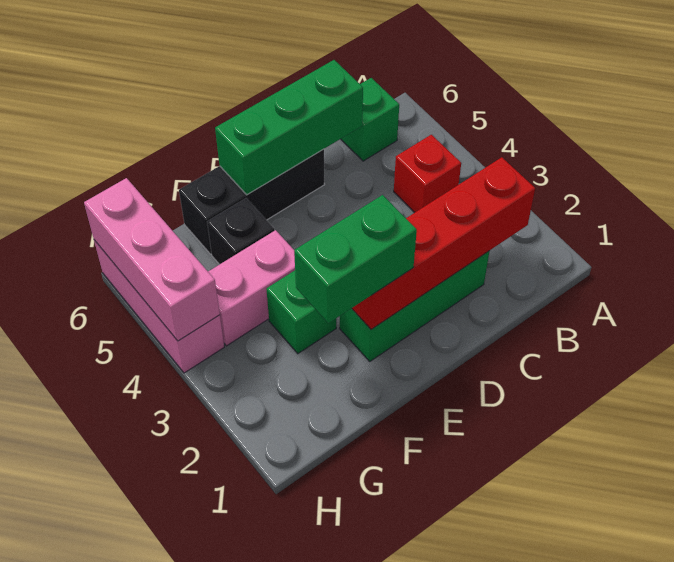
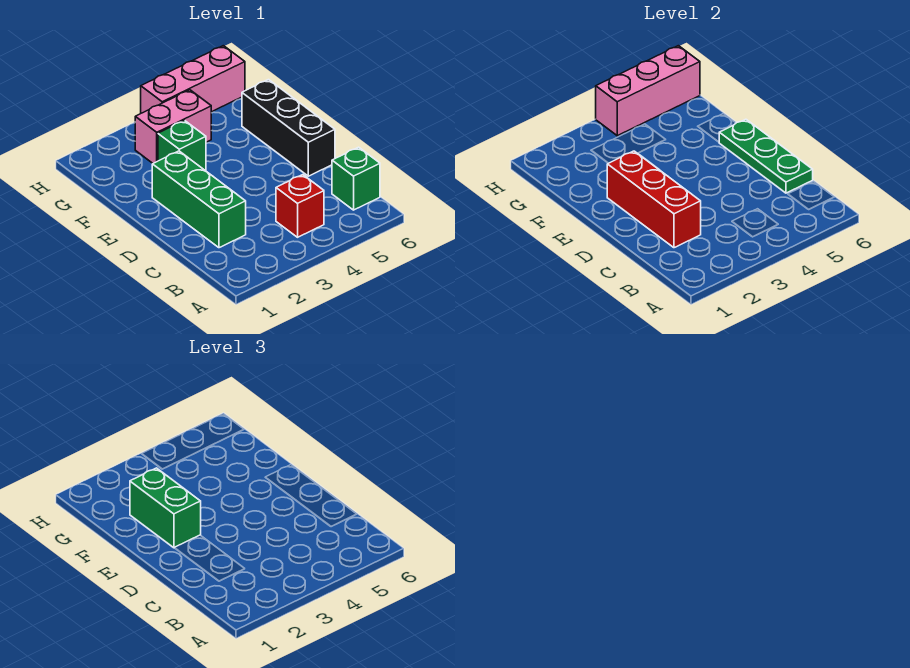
red brick B2:E2 level 2 -> red brick C2:E2 level 2
green brick C6:E6 level 2 -> green plate C6:E6 level 2
pink brick F4:G4 level 1 -> pink brick G3:G4 level 1
black brick F5 level 1 -> none

